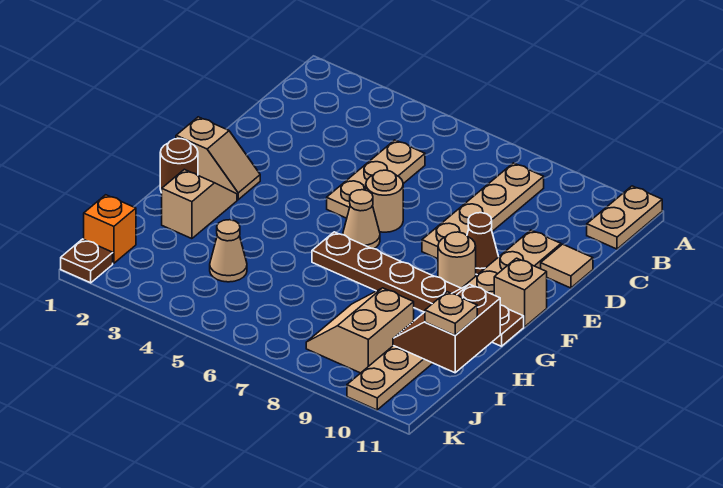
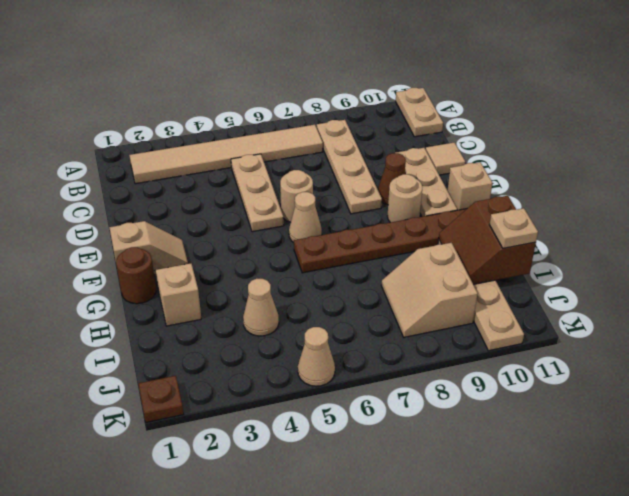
none -> tan tile B2:B7 level 1
orange brick J1 level 1 -> none
none -> tan cone K5 level 1

